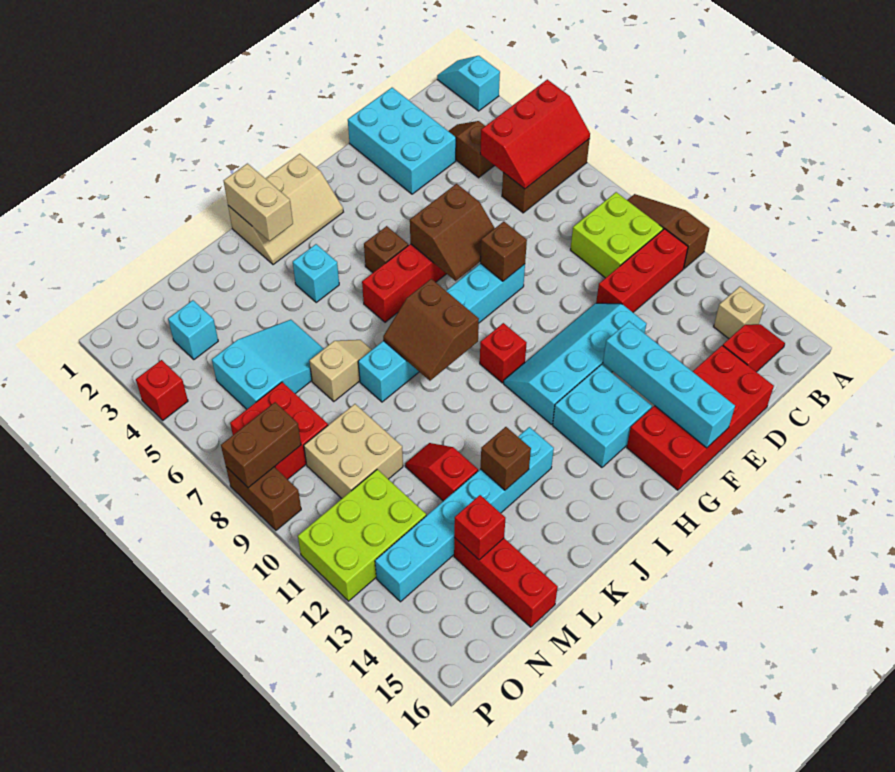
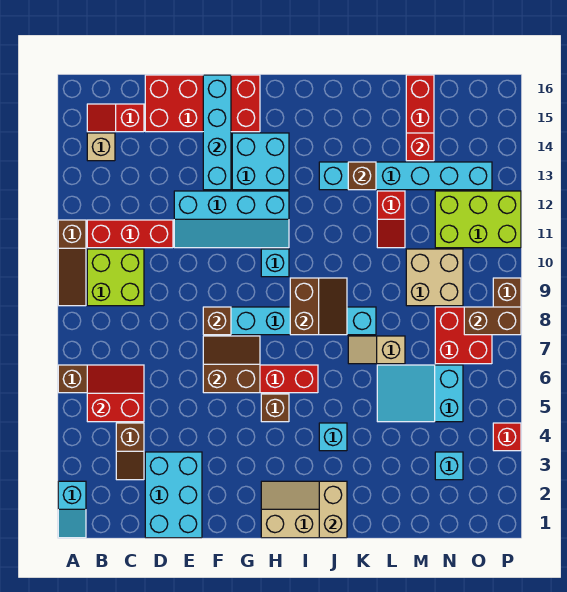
red slope A5:C6 level 2 top 5 -> red slope B5:C6 level 2 top 5
red brick H10 level 1 -> cyan brick H10 level 1

